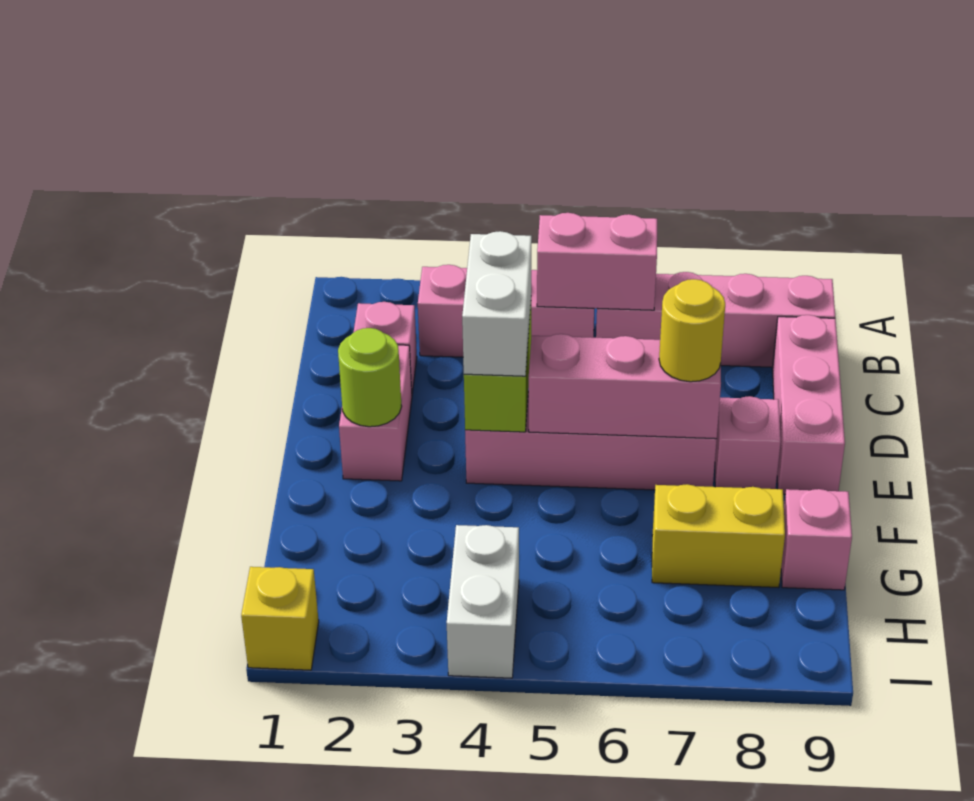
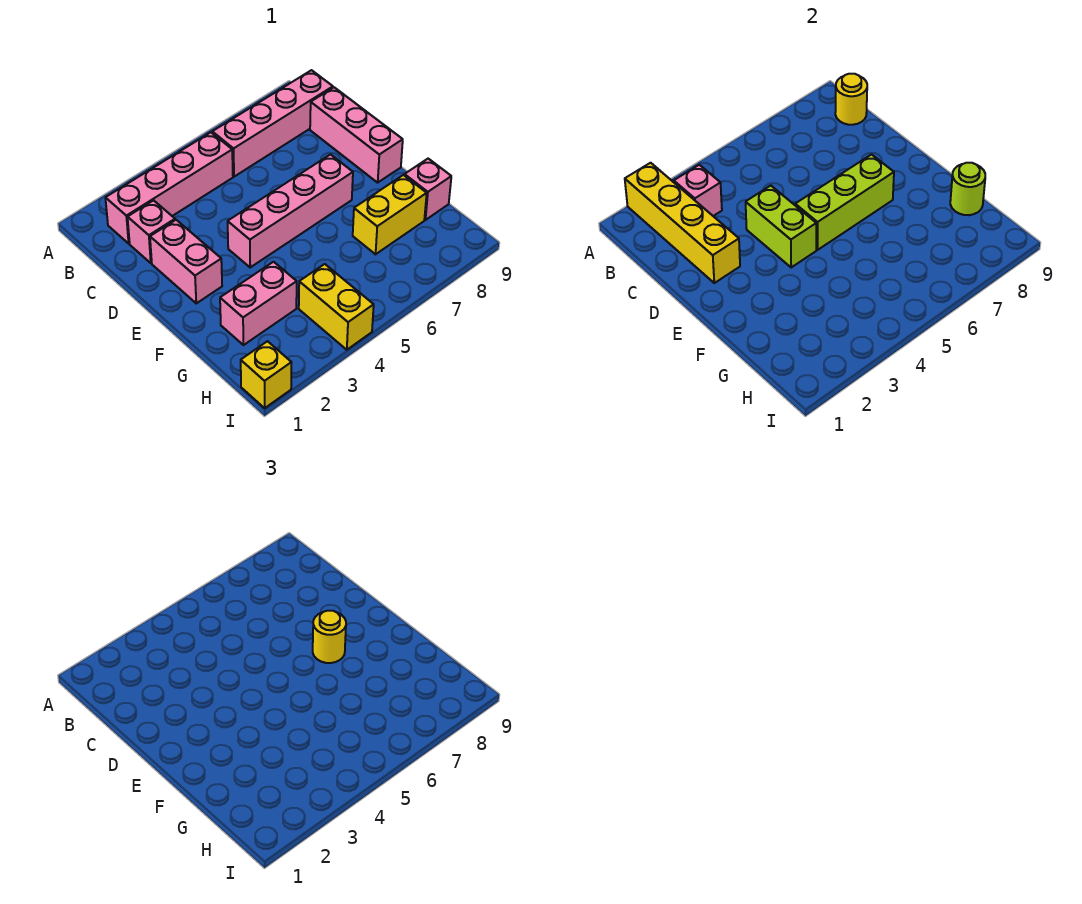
none -> yellow brick A2:D2 level 2
pink brick B3:B5 level 1 -> pink brick B2:B5 level 1
pink brick B5:B6 level 2 -> pink brick G2:G3 level 1
none -> yellow round brick B9 level 2
white brick D4:E4 level 3 -> none
lime round brick E2 level 2 -> lime round brick G9 level 2
pink brick E5:E7 level 2 -> lime brick E5:E7 level 2
pink brick E8 level 1 -> pink brick B3 level 2
white brick H4:I4 level 1 -> yellow brick H4:I4 level 1

